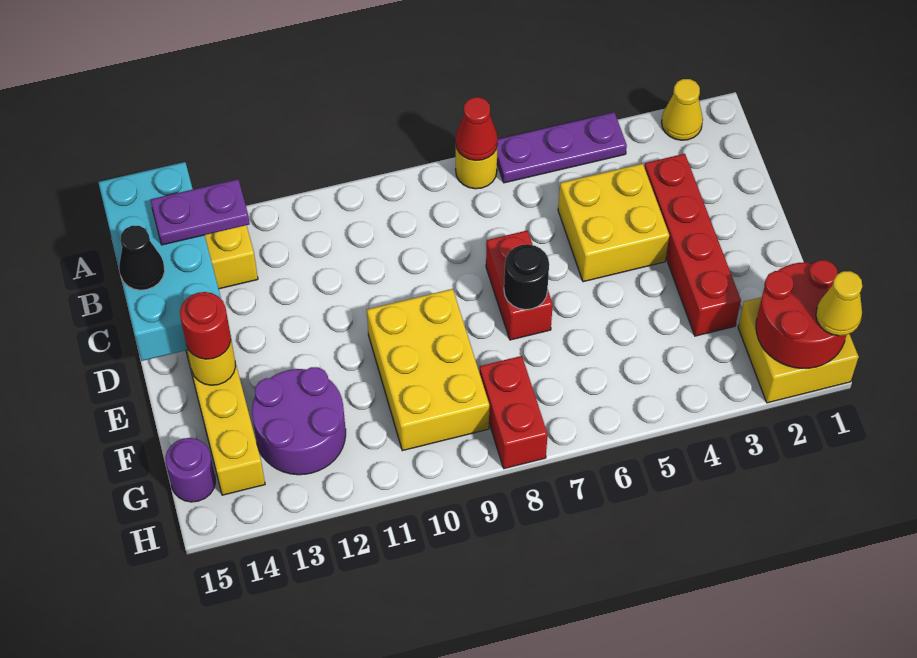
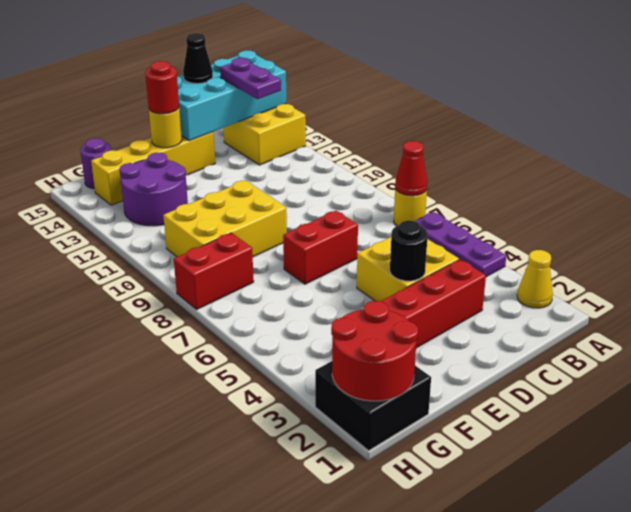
black round brick E7 level 2 -> black round brick D4 level 2
yellow brick G1:H2 level 1 -> black brick G1:H2 level 1
yellow cone H1 level 3 -> none

